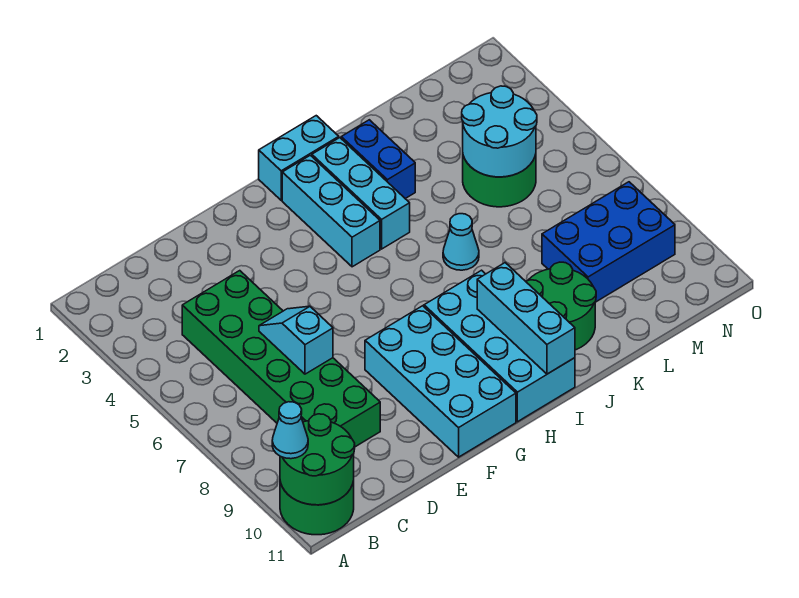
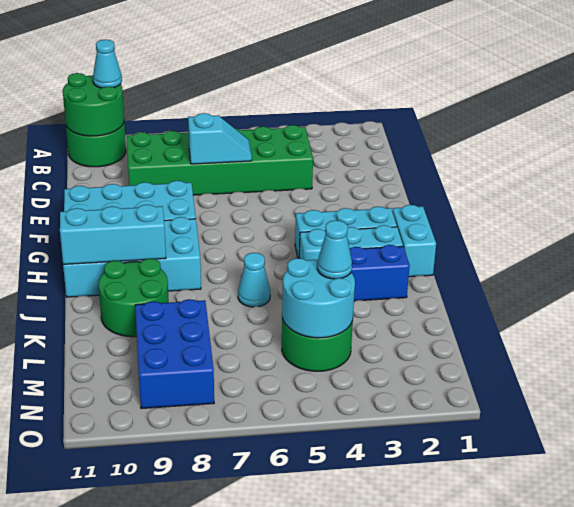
none -> cyan cone L4 level 3

